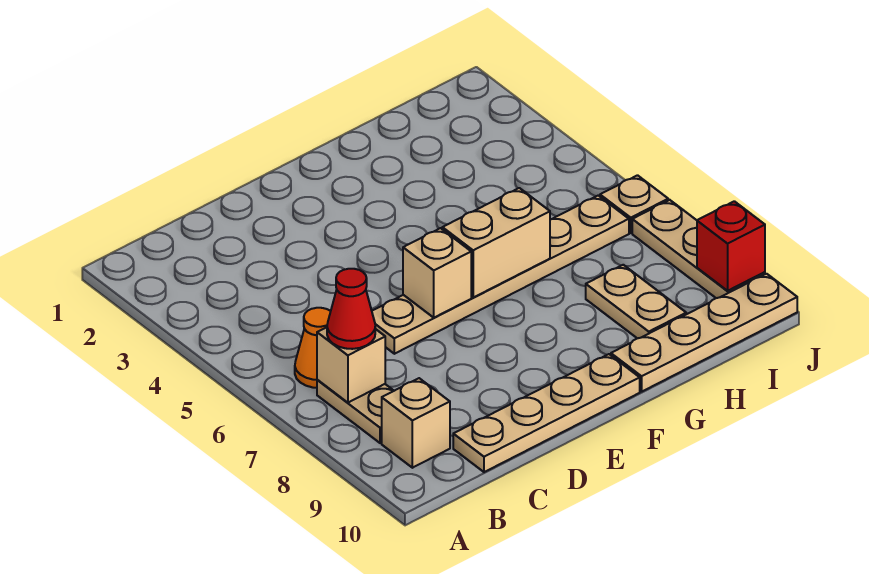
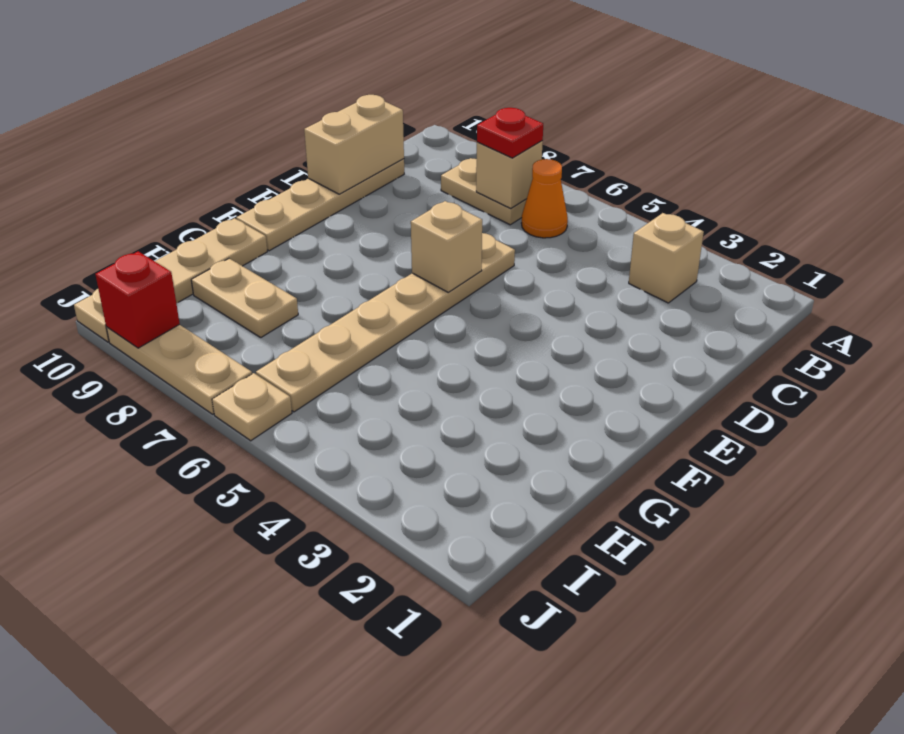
red cone B7 level 3 -> red plate B7 level 3
tan brick B9 level 1 -> tan brick B3 level 1
tan brick F6:G6 level 2 -> tan brick C10:D10 level 2

